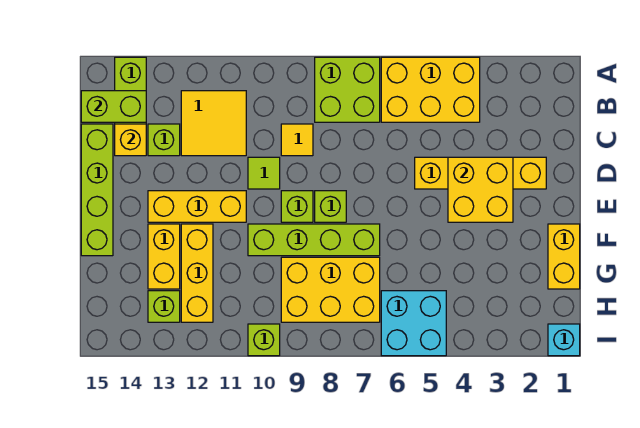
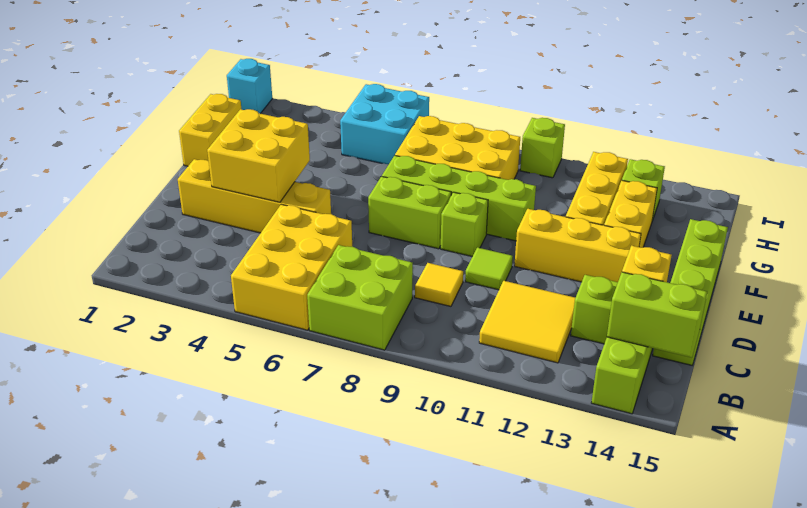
yellow brick A4:B6 level 1 -> yellow brick A5:C6 level 1
lime brick E8 level 1 -> lime brick E7:E8 level 1

